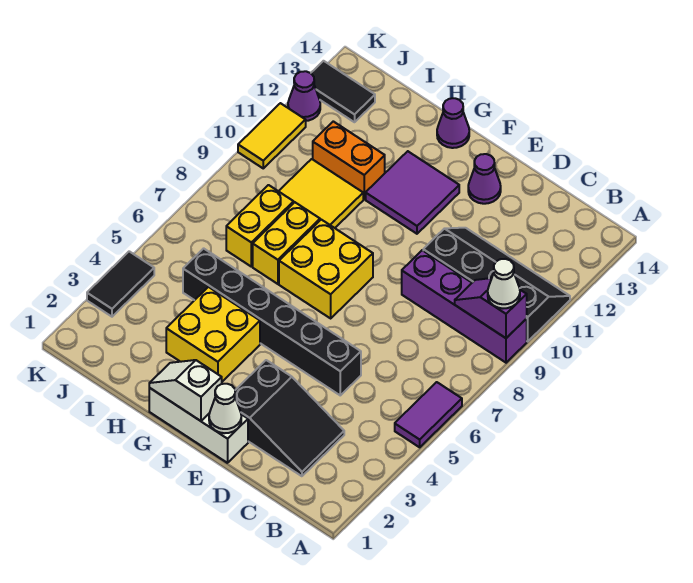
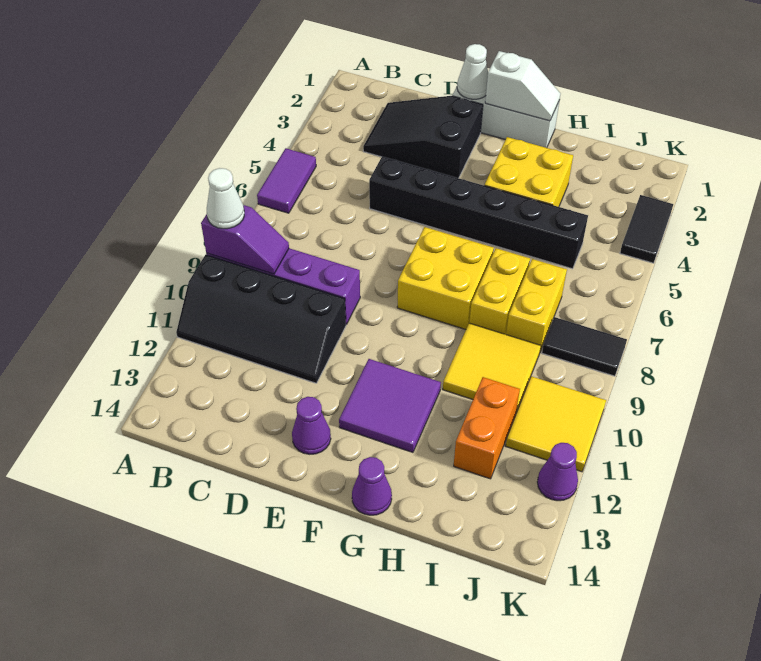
orange brick H11:I11 level 1 -> orange brick I11:I12 level 1
black tile J13:K13 level 1 -> black tile J8:K8 level 1
yellow tile K10:K11 level 1 -> yellow tile J10:K11 level 1

